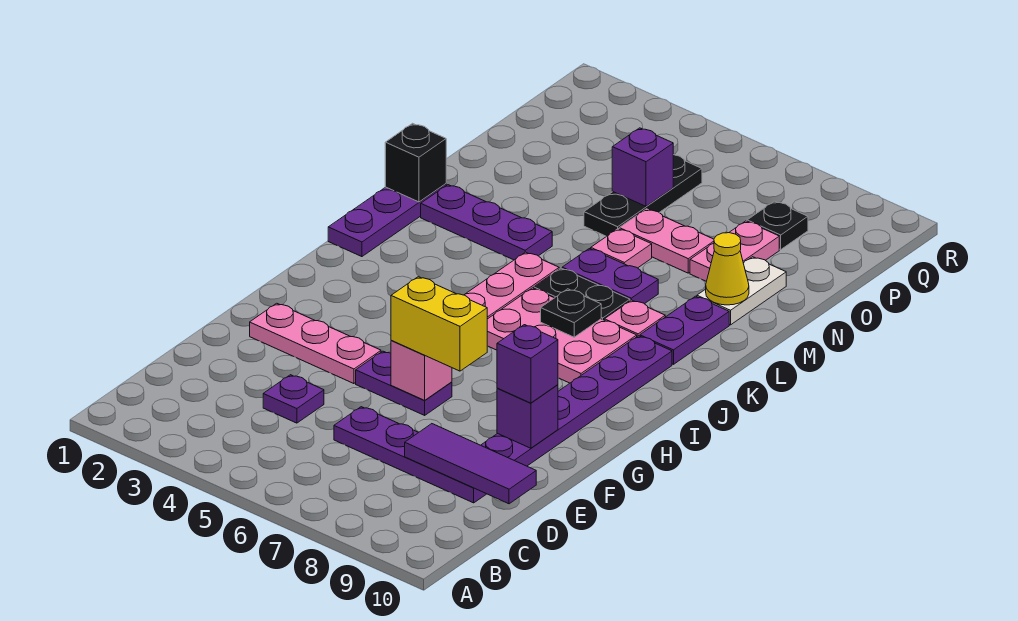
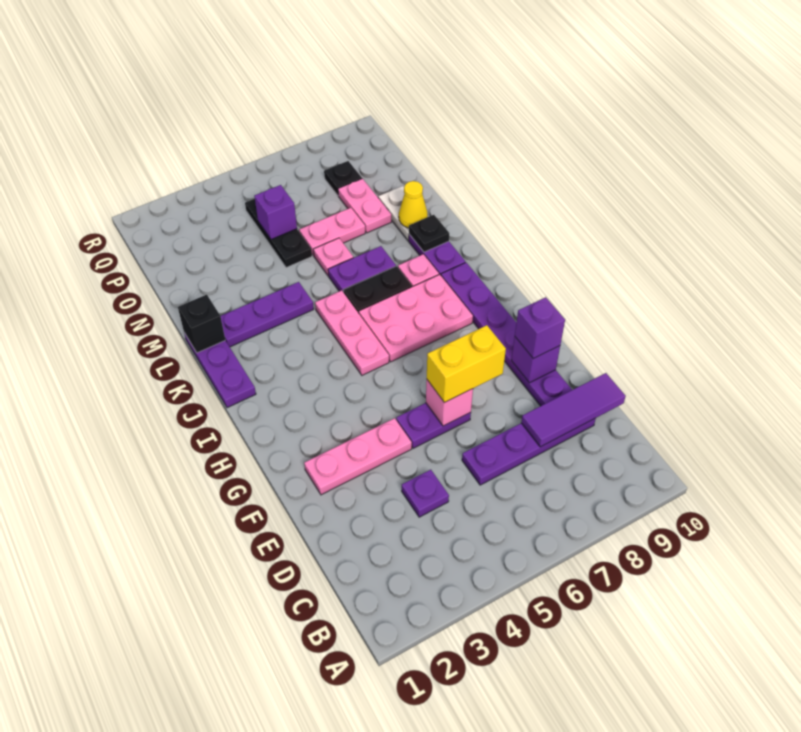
black plate J7 level 2 -> black plate L9 level 2

